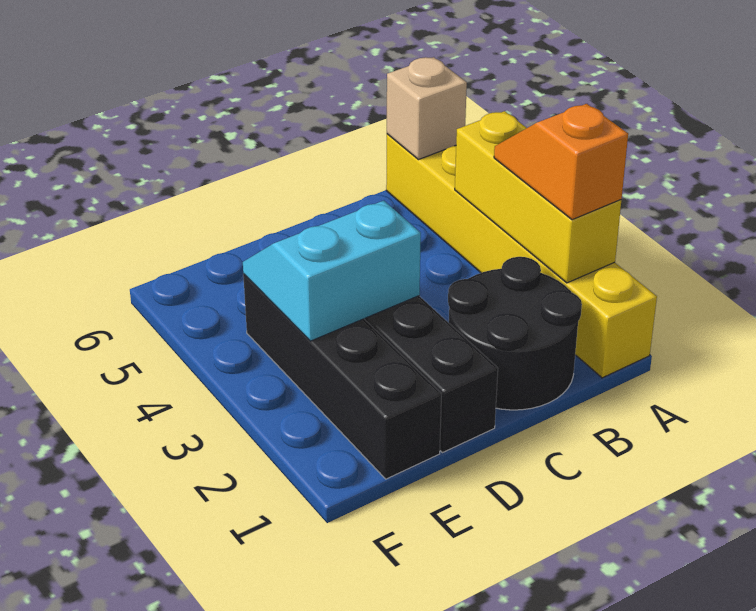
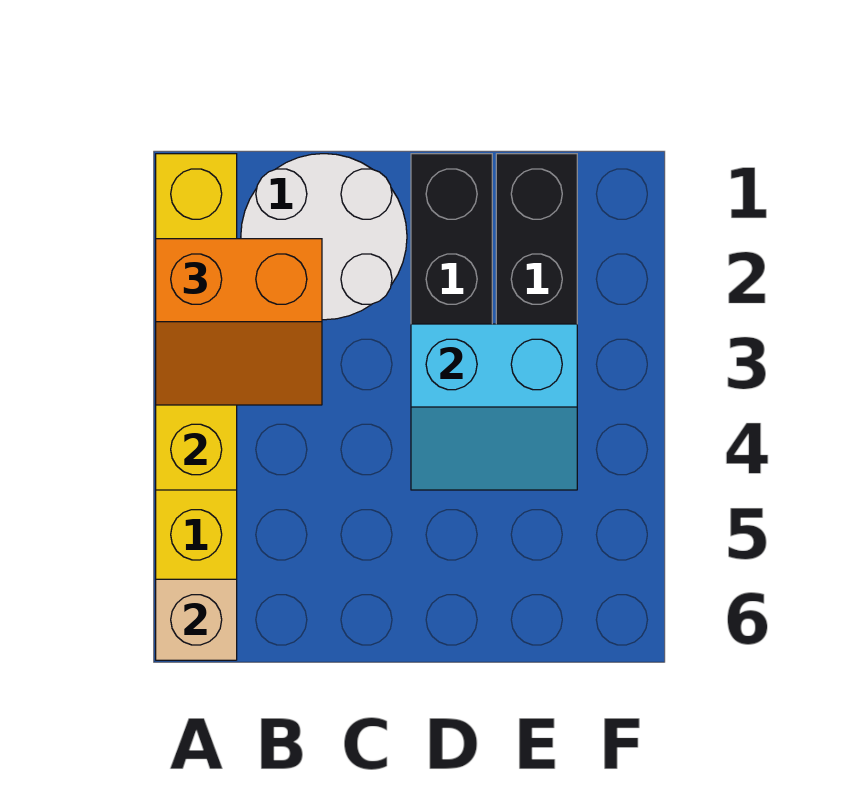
orange slope A2:A3 level 3 top 2 -> orange slope A2:B3 level 3 top 2
black round brick B1:C2 level 1 -> white round brick B1:C2 level 1

